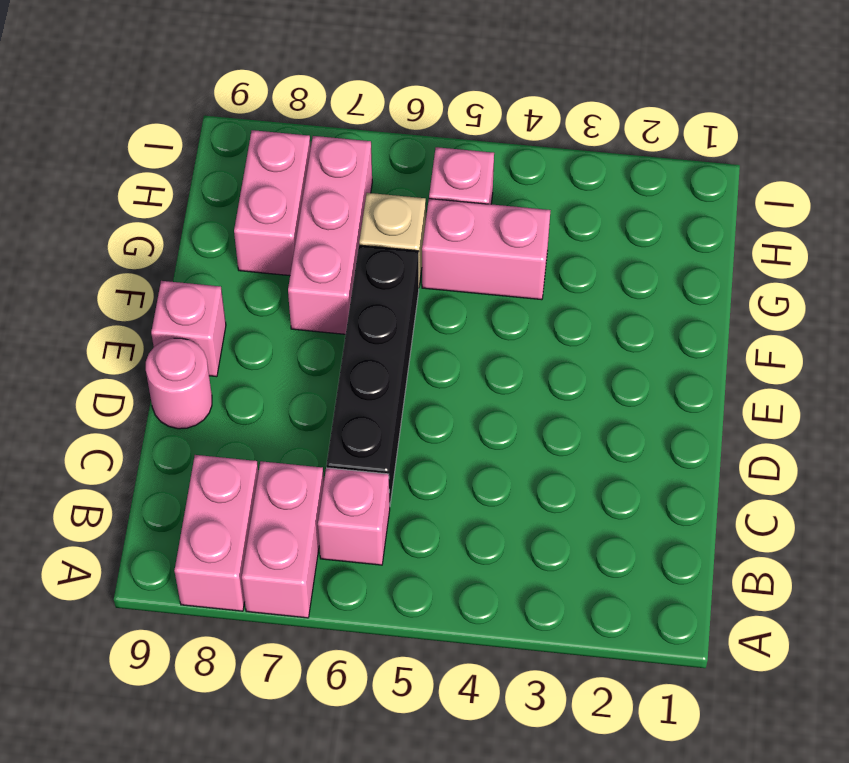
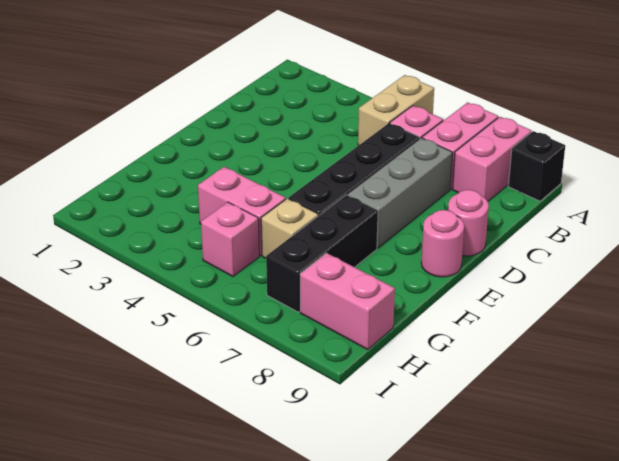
none -> tan brick A5:B5 level 1
none -> black brick A9 level 1
none -> grey brick C7:E7 level 1
pink brick E9 level 1 -> pink round brick E9 level 1
pink brick F7:H7 level 1 -> black brick F7:H7 level 1
pink brick G8:H8 level 1 -> pink brick H8:H9 level 1

